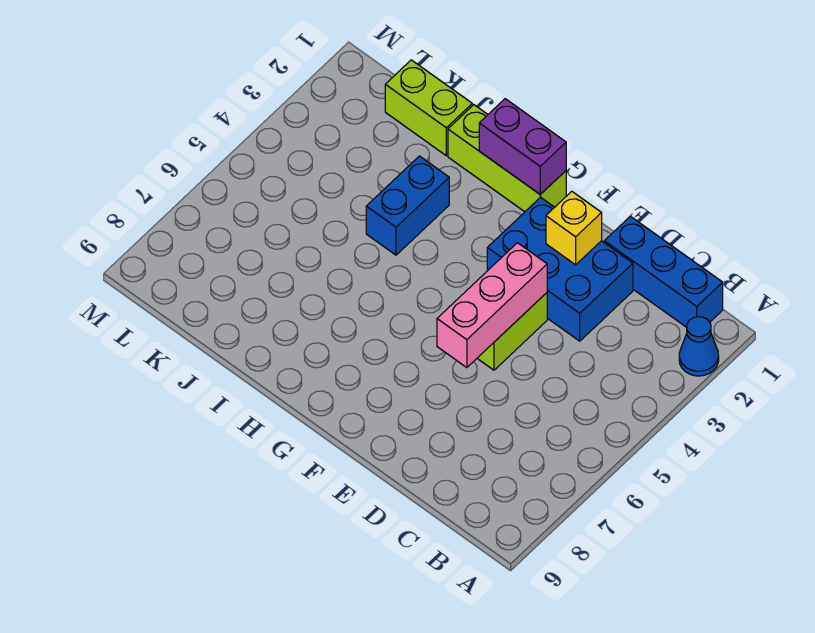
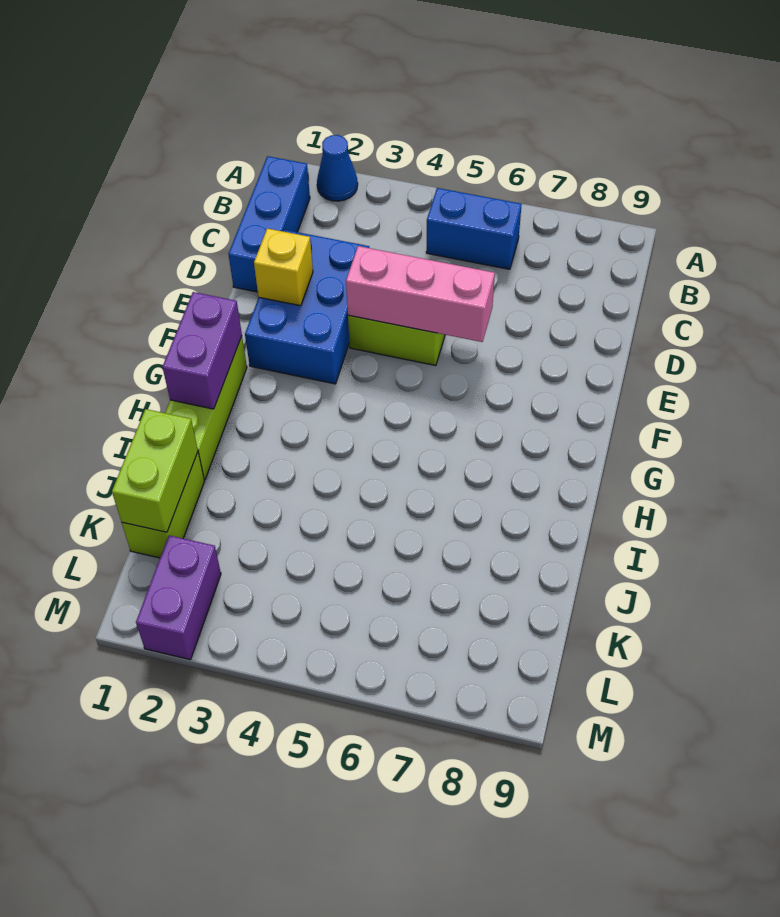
blue brick I3:I4 level 1 -> blue brick B5:B6 level 1
none -> lime brick J1:K1 level 2
none -> purple brick L2:M2 level 1

